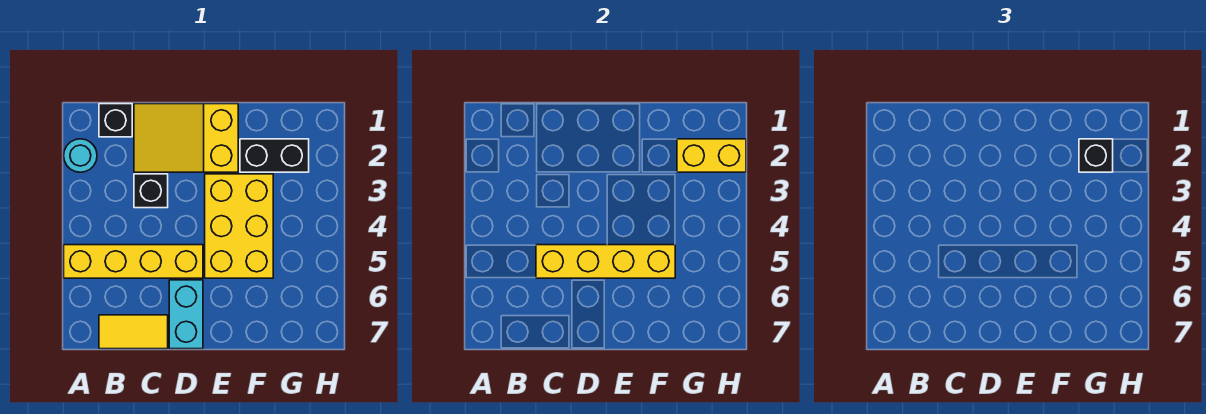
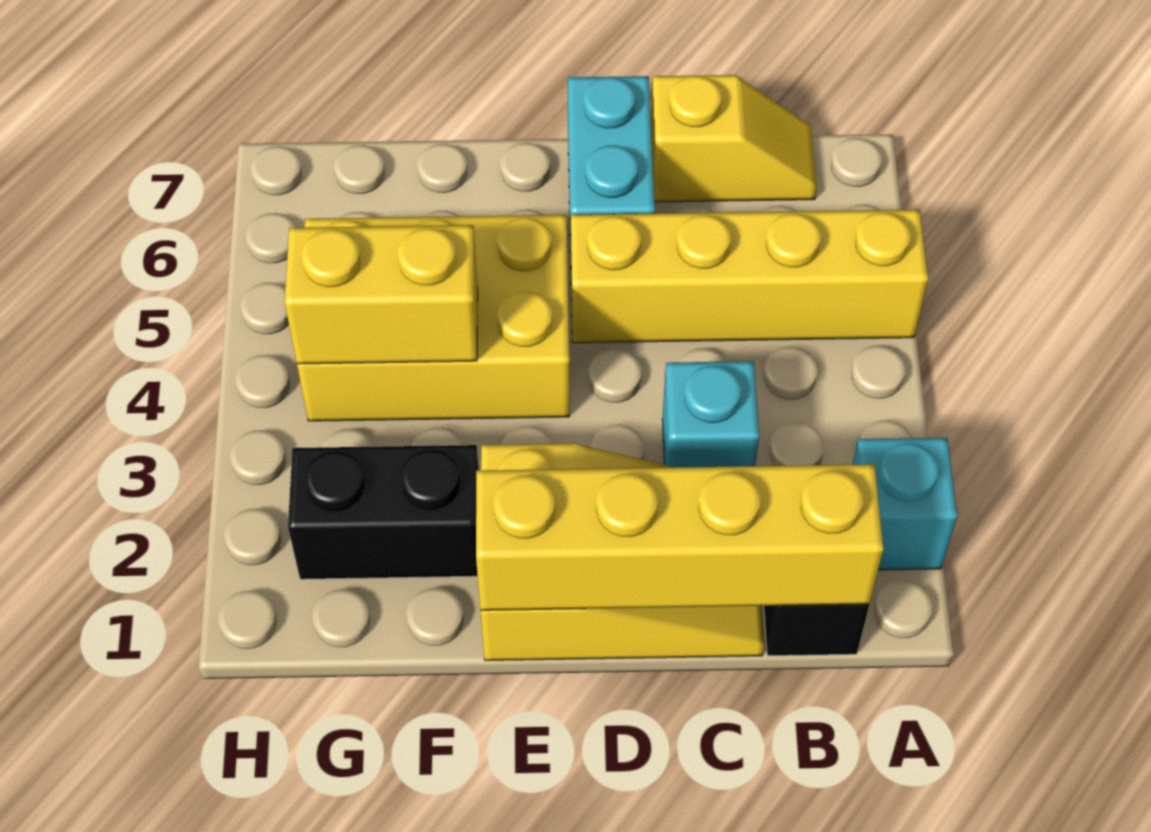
cyan round brick A2 level 1 -> cyan brick A2 level 1
yellow tile B7:C7 level 1 -> yellow slope B7:C7 level 1 top C
black brick C3 level 1 -> cyan brick C3 level 1
yellow brick C5:F5 level 2 -> yellow brick B1:E1 level 2
yellow brick E3:F5 level 1 -> yellow brick E4:G5 level 1
yellow brick G2:H2 level 2 -> yellow brick F4:G4 level 2
black brick G2 level 3 -> none

